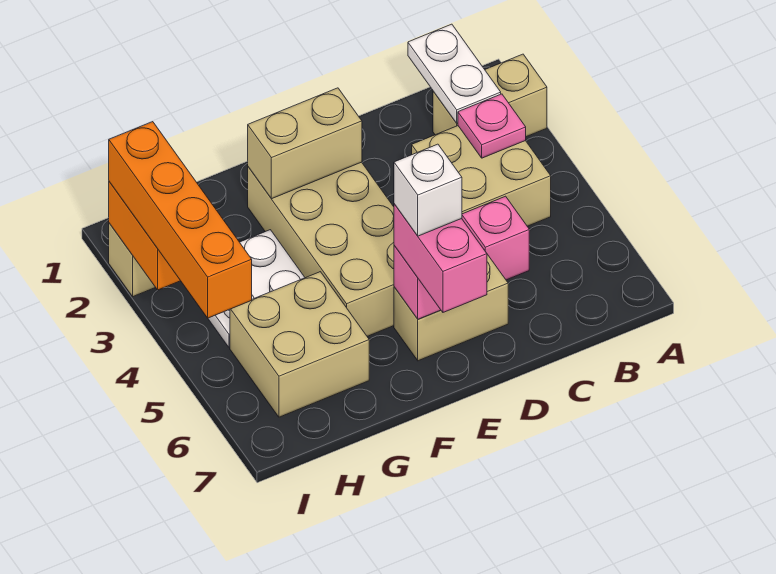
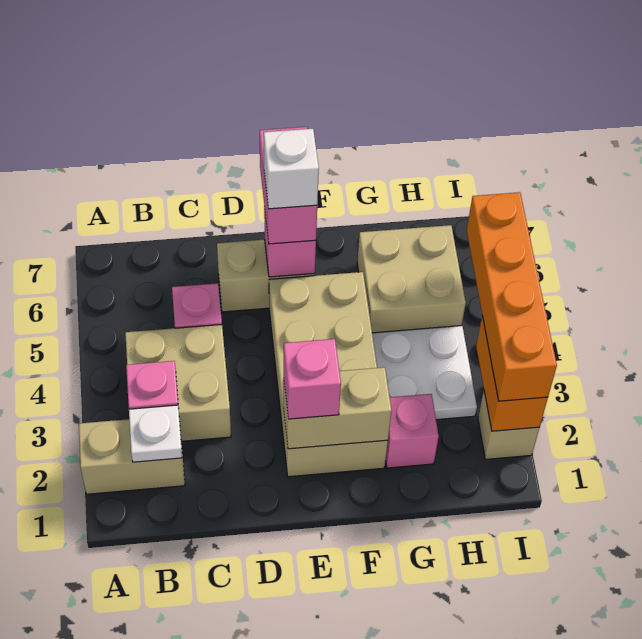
white plate B1:B2 level 2 -> white plate B2 level 2
none -> pink brick E2 level 3
none -> pink brick G2 level 1

